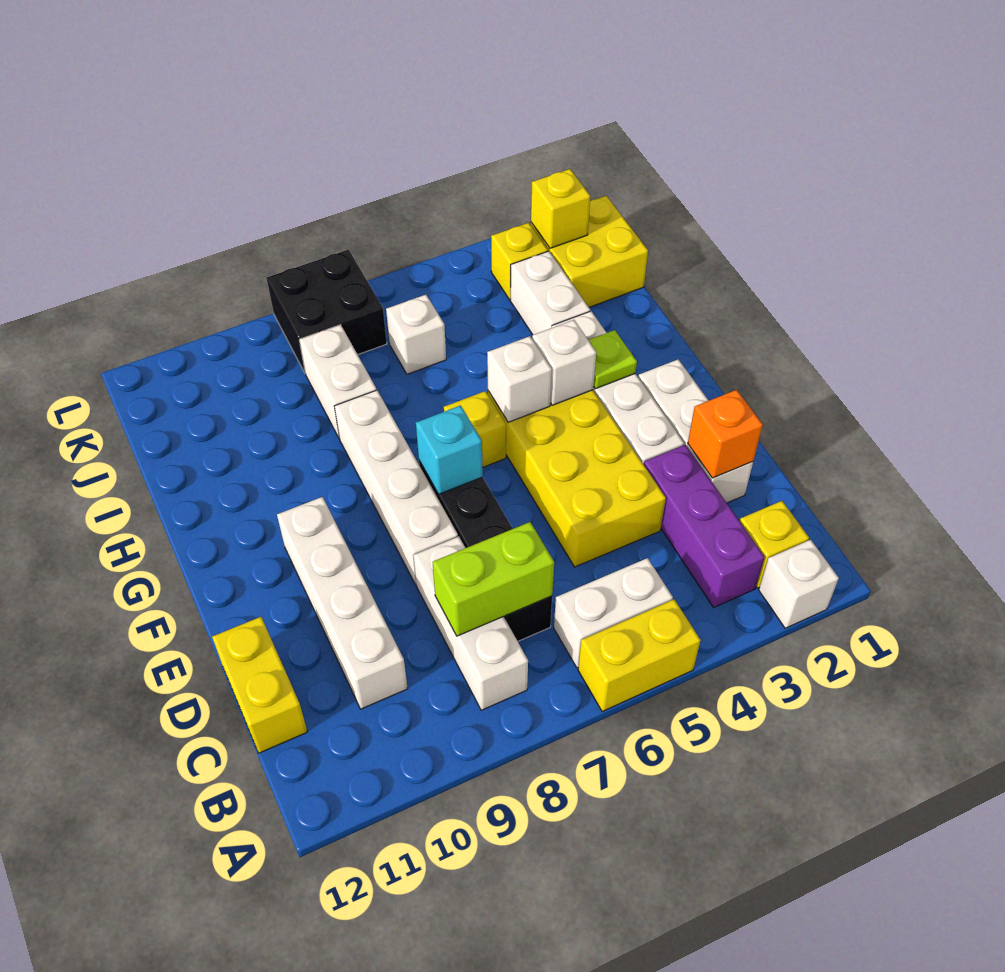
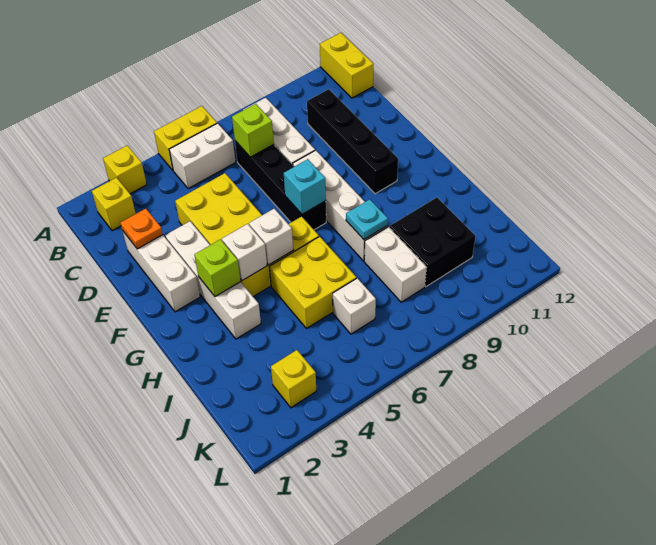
white brick A2 level 1 -> none
purple brick B3:D3 level 1 -> none
lime brick C7:C8 level 2 -> lime brick C7 level 2
white brick C10:F10 level 1 -> black brick C10:F10 level 1
yellow brick C12:D12 level 1 -> yellow brick A12:B12 level 1
orange brick D2 level 2 -> orange plate D2 level 2
lime plate G3 level 2 -> lime brick G3 level 2
none -> cyan plate H8 level 2
white brick I3:J3 level 1 -> none
yellow brick J1:K2 level 1 -> yellow brick H5:I6 level 1
yellow brick K2 level 2 -> yellow brick A3 level 1
black brick K7:L8 level 1 -> black brick I9:J10 level 1

